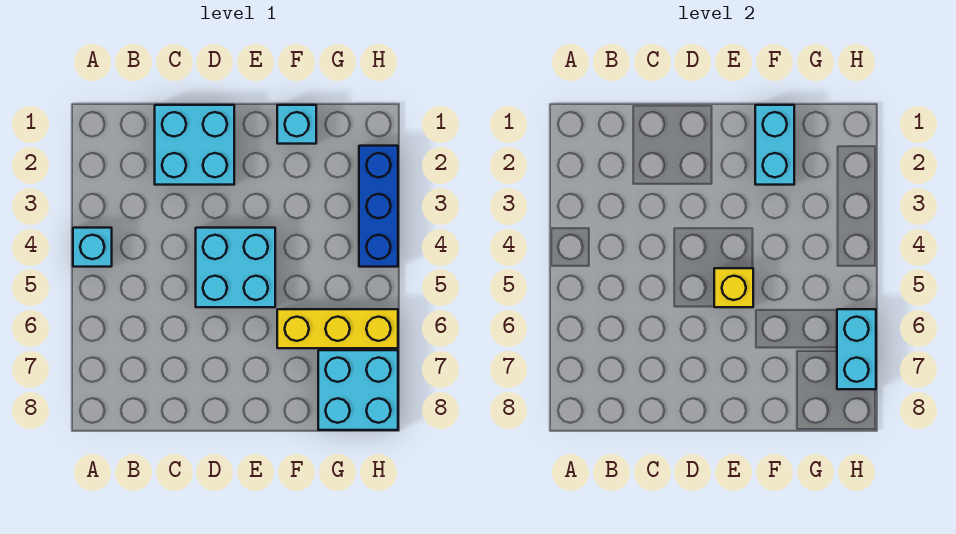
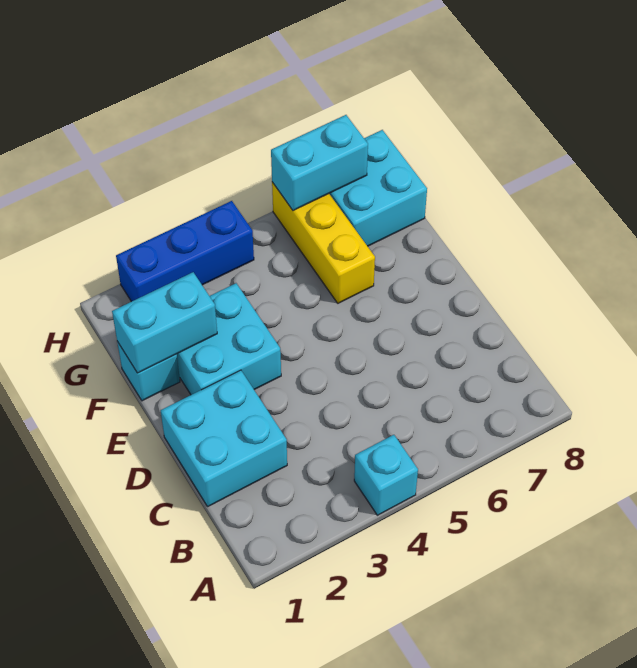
cyan brick D4:E5 level 1 -> cyan brick E2:F3 level 1
yellow brick E5 level 2 -> none

